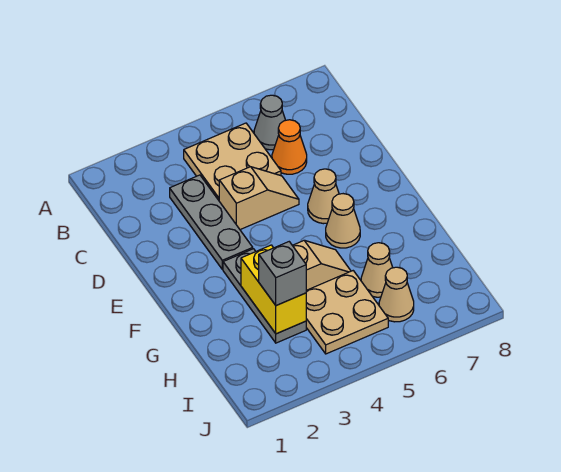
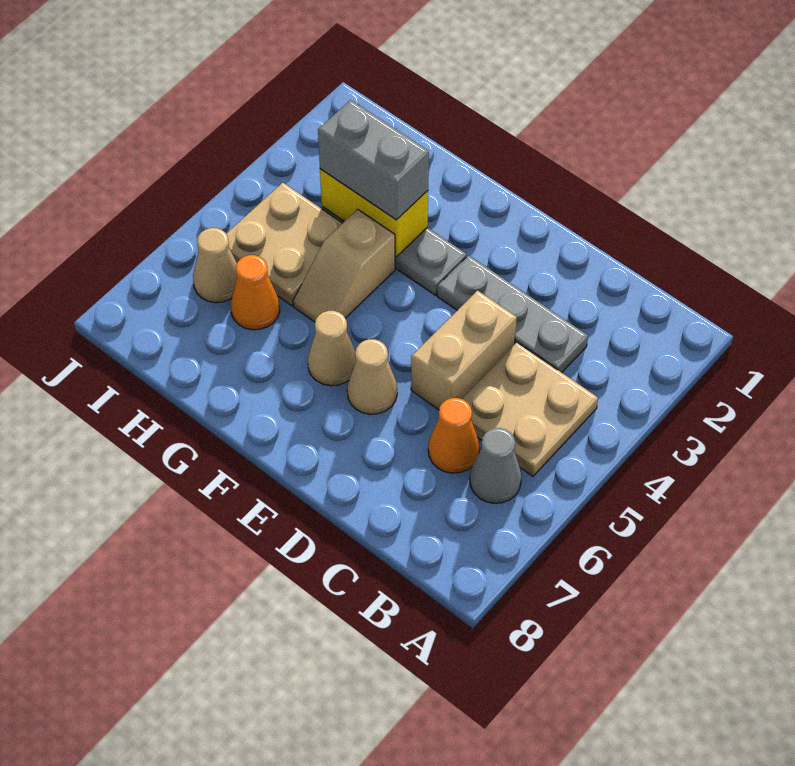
tan slope D4:D5 level 1 top 4 -> tan brick D4:D5 level 1
grey brick H3 level 3 -> grey brick G3:H3 level 3
tan cone H6 level 1 -> orange cone H6 level 1

